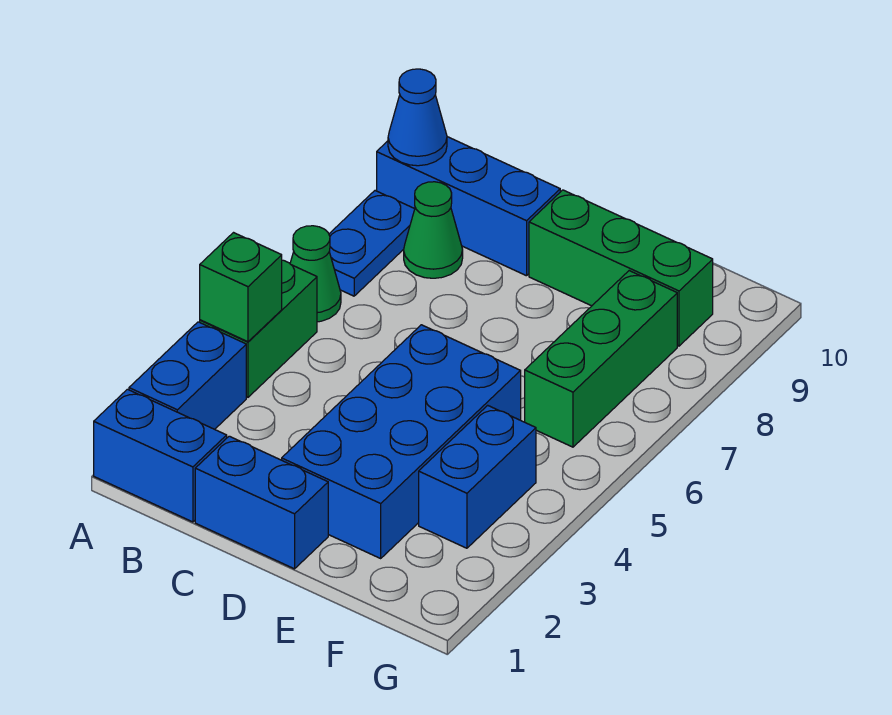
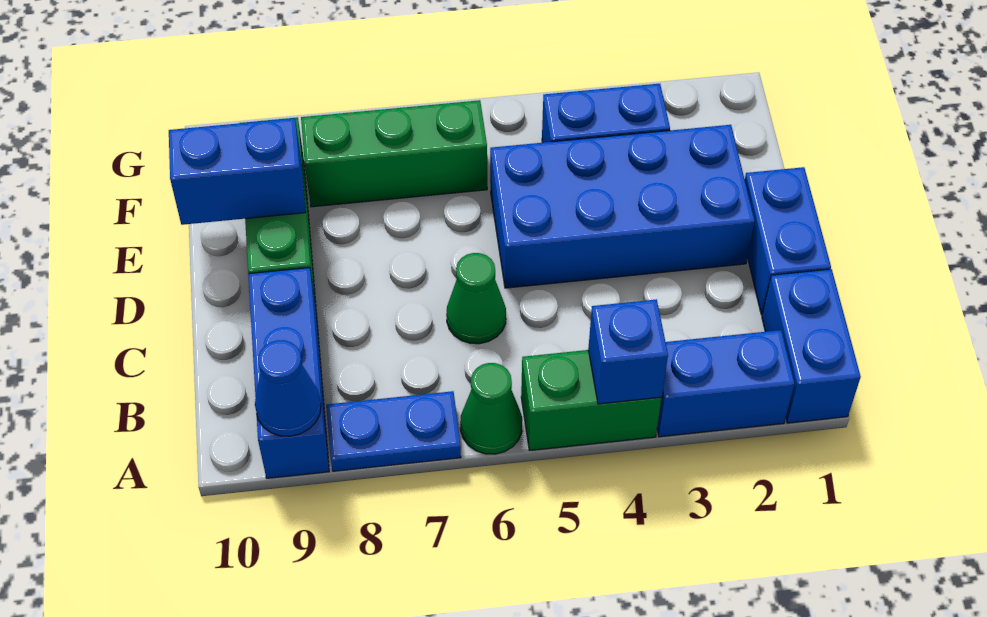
green brick A4 level 2 -> blue brick A4 level 2
green cone B8 level 1 -> green cone C6 level 1
none -> blue brick E9:E10 level 2

